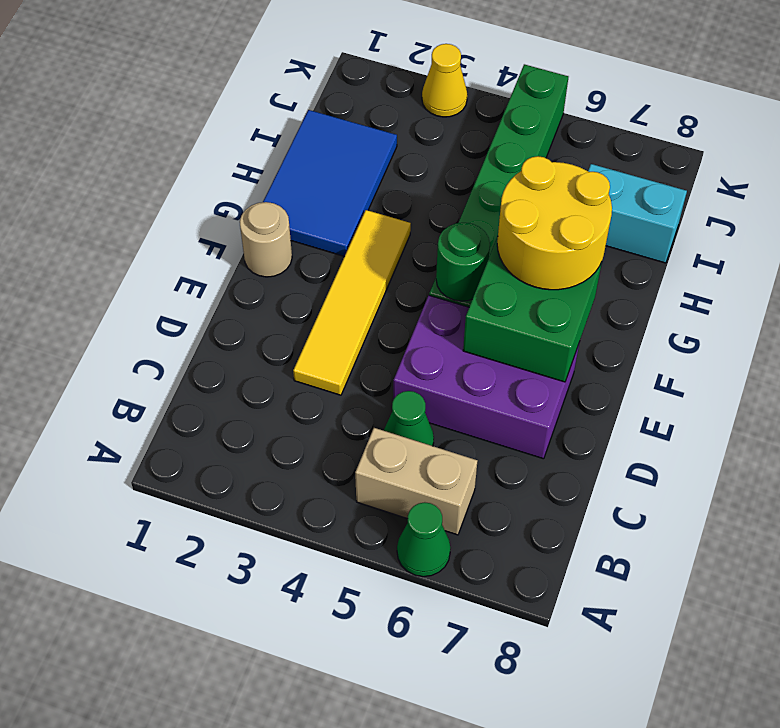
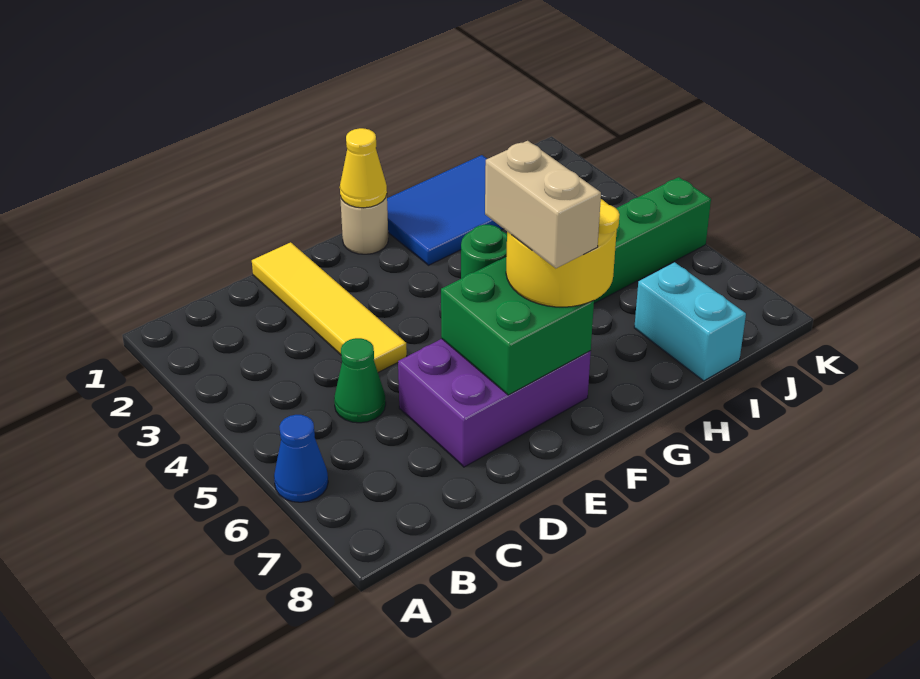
green cone A6 level 1 -> blue cone A6 level 1
tan brick B5:B6 level 1 -> tan brick F6:F7 level 4
yellow tile D3:G3 level 1 -> yellow tile D1:D4 level 1
purple brick D5:E7 level 1 -> purple brick D6:F7 level 1
yellow cone K3 level 1 -> yellow cone F1 level 2

